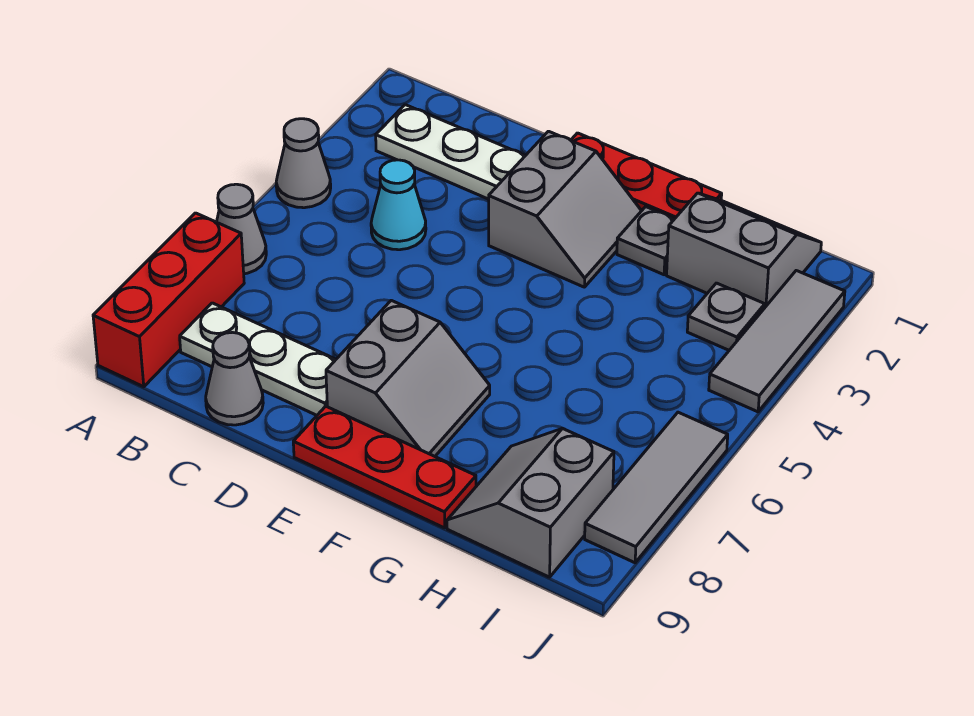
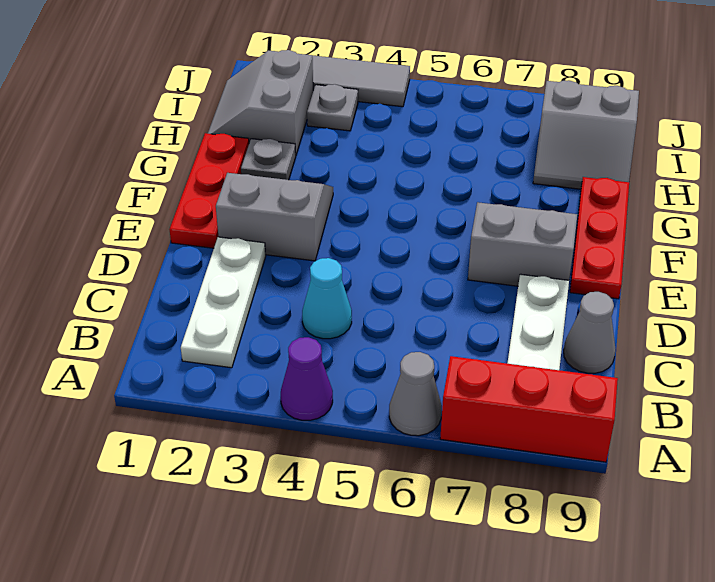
grey cone A4 level 1 -> purple cone A4 level 1
grey tile J6:J8 level 1 -> none

